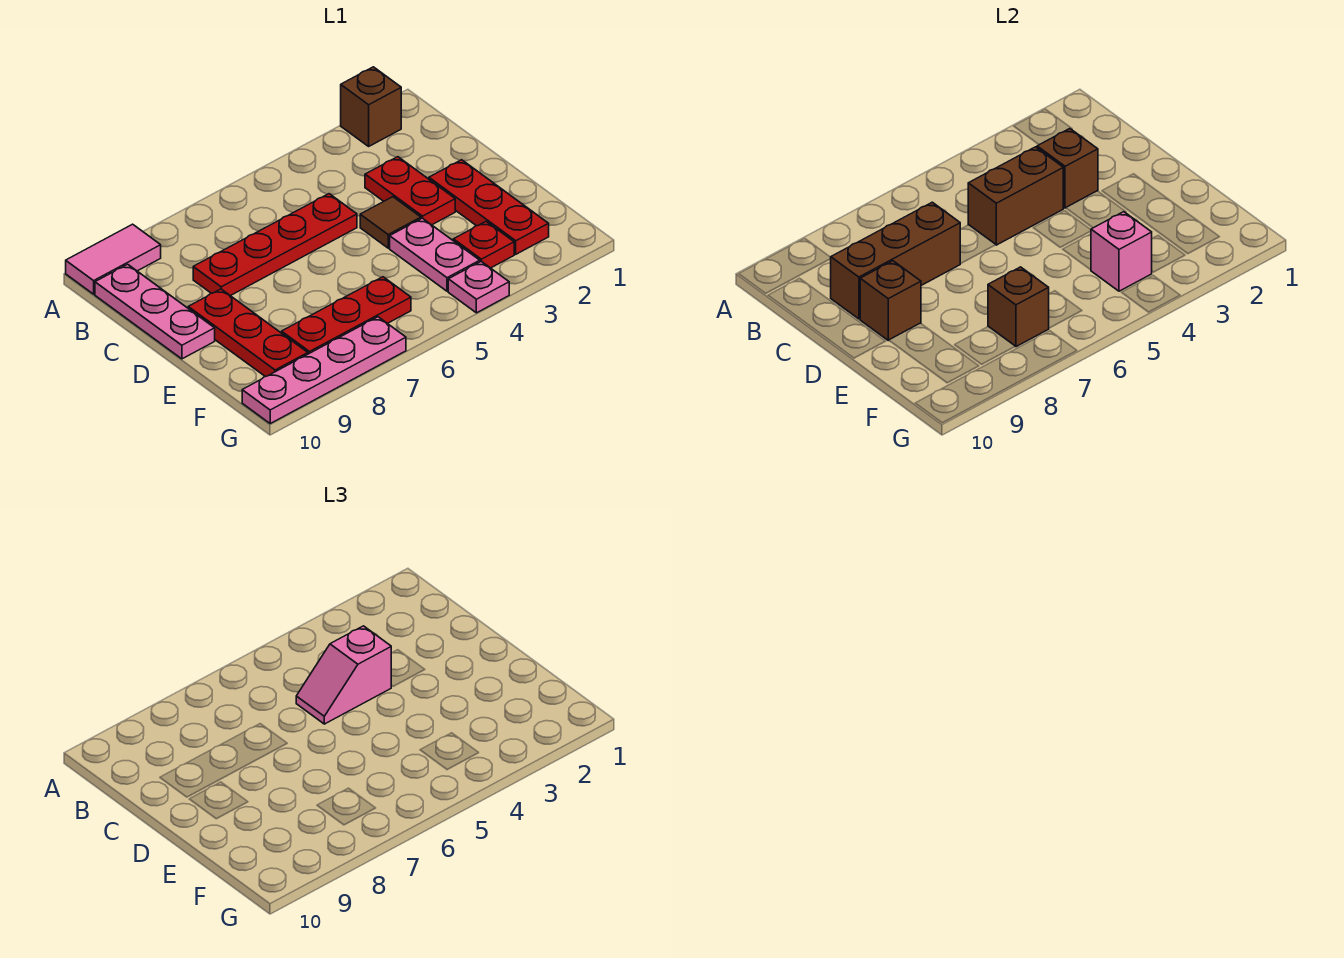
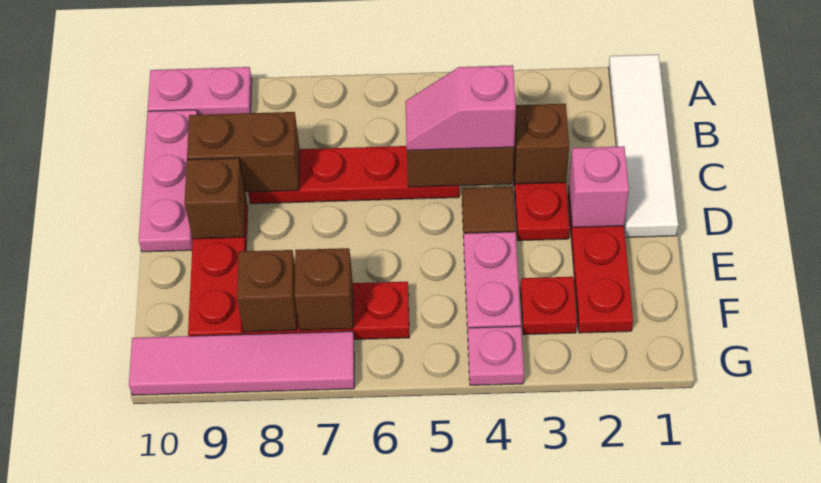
none -> white tile A1:D1 level 1
brown brick A2 level 1 -> brown brick F8 level 2
pink tile A9:A10 level 1 -> pink plate A9:A10 level 1
brown brick C7:C9 level 2 -> brown brick C8:C9 level 2
pink brick F4 level 2 -> pink brick D2 level 2
pink plate G7:G10 level 1 -> pink tile G7:G10 level 1

